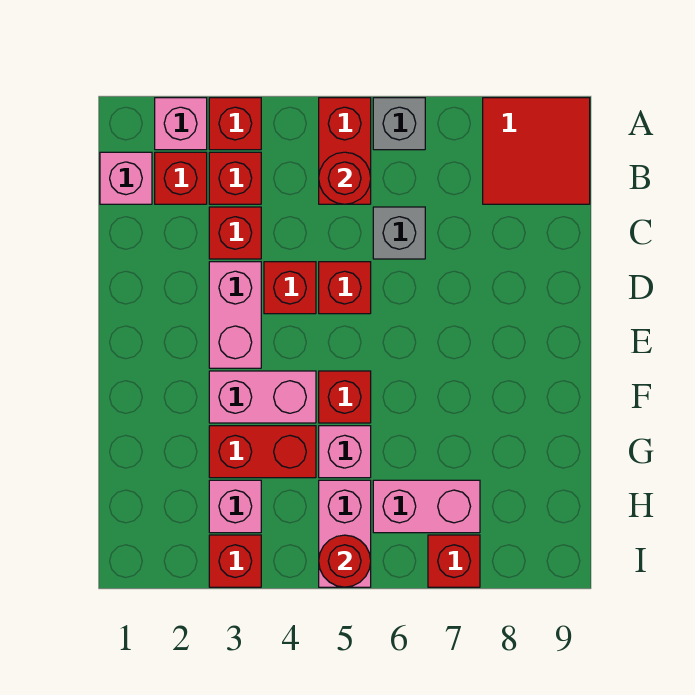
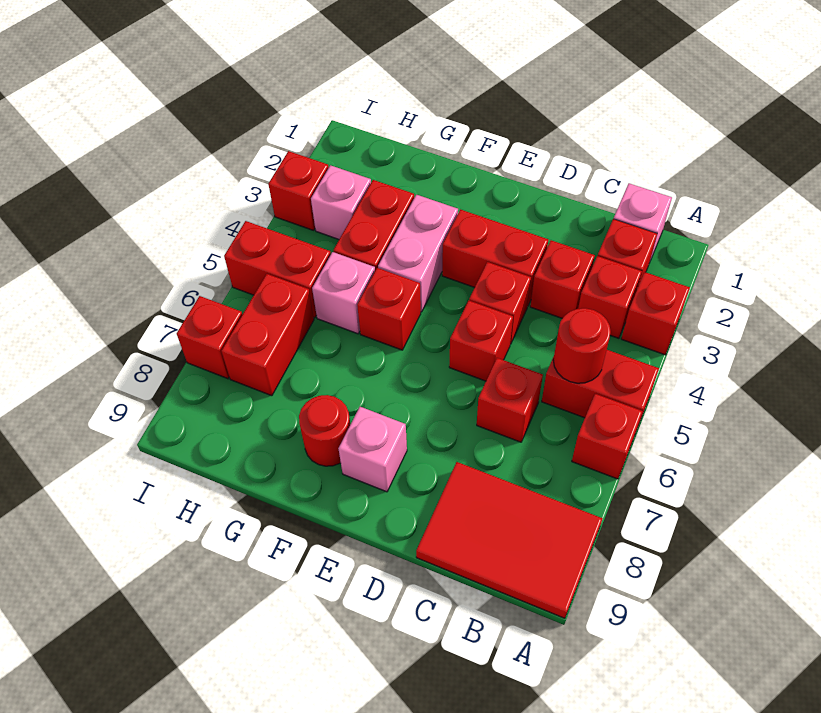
pink brick A2 level 1 -> pink brick E8 level 1
grey brick A6 level 1 -> red brick A6 level 1
red tile A8:B9 level 1 -> red tile A8:C9 level 1
grey brick C6 level 1 -> red brick C6 level 1
pink brick D3:E3 level 1 -> red brick D3:E3 level 1
pink brick H5:I5 level 1 -> red brick H5:I5 level 1
pink brick H6:H7 level 1 -> red brick H6:H7 level 1
red round brick I5 level 2 -> red round brick F8 level 1

